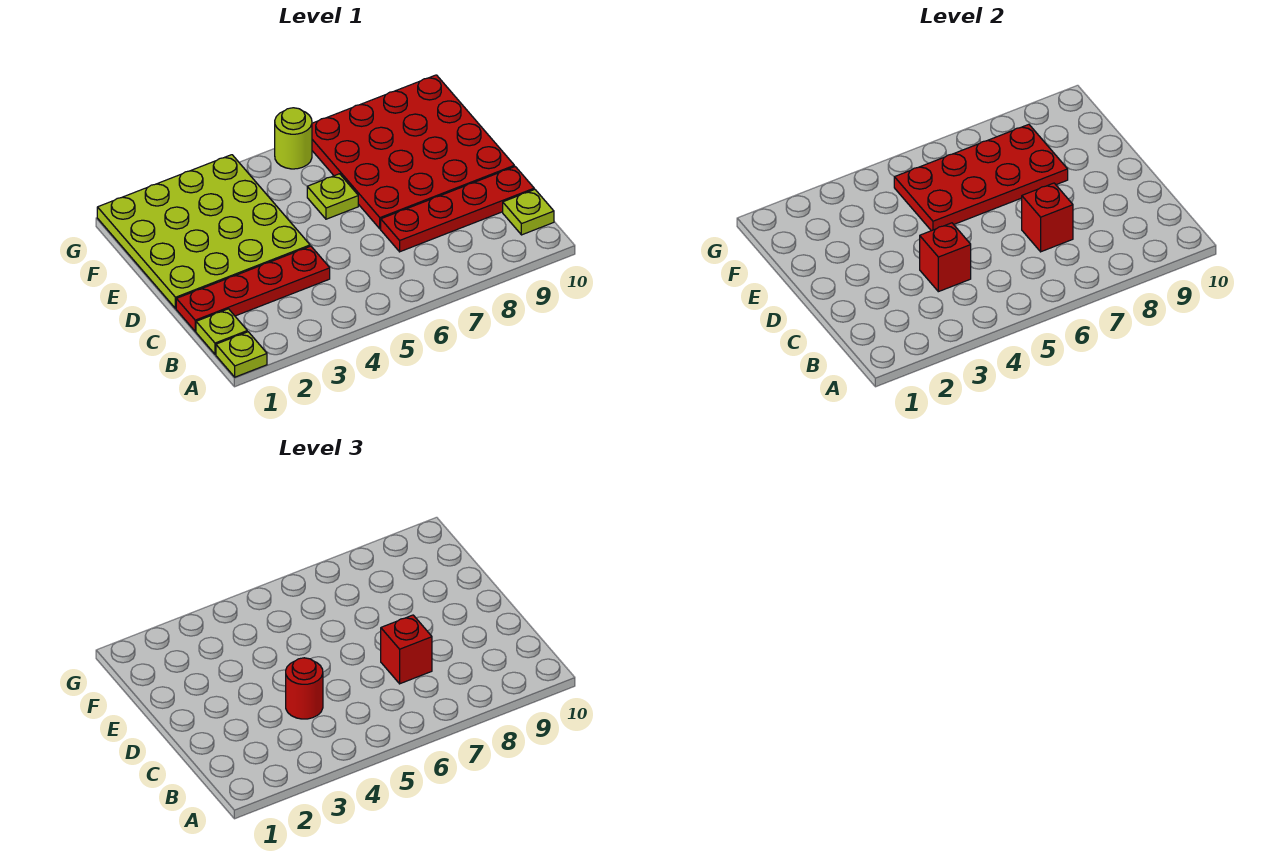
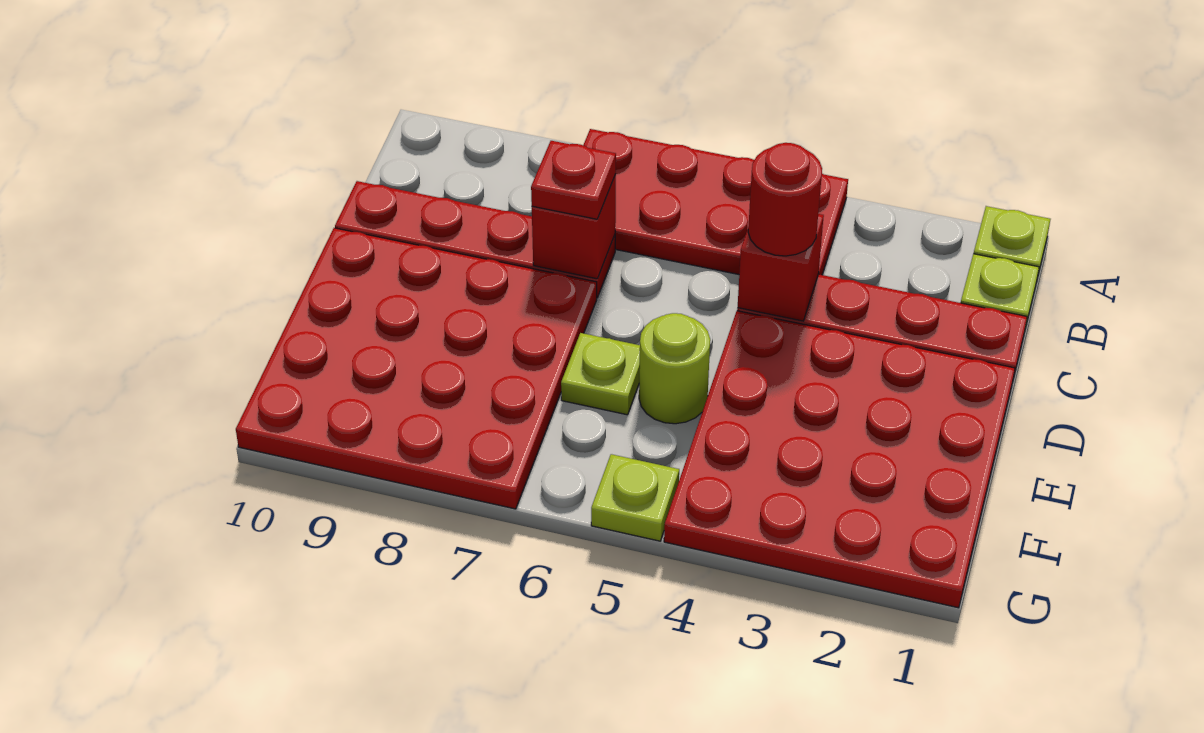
lime plate B10 level 1 -> lime plate G5 level 1
red brick C7 level 3 -> red plate C7 level 3
lime plate D1:G4 level 1 -> red plate D1:G4 level 1
red plate E5:F8 level 2 -> red plate A4:B7 level 1
lime round brick G6 level 1 -> lime round brick E5 level 1

